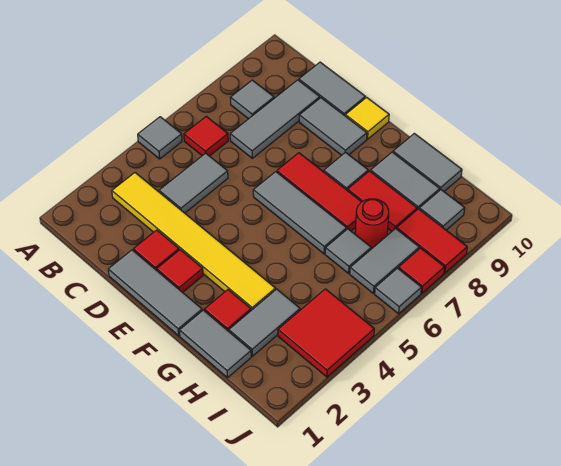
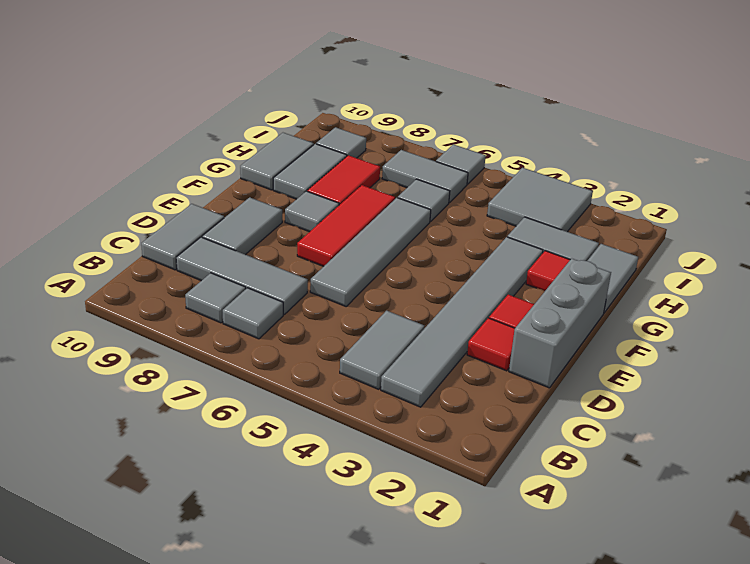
grey tile A5 level 1 -> grey tile B7 level 1
yellow tile B3:G3 level 1 -> grey tile B3:G3 level 1
red tile B6 level 1 -> none
grey tile C4:C5 level 1 -> grey tile B4:C4 level 1
grey tile D1:F1 level 1 -> grey brick D1:F1 level 1
grey tile E6:G6 level 1 -> grey tile D6:G6 level 1
yellow tile E10 level 1 -> none
red round brick H7 level 1 -> none
red tile I3:J4 level 1 -> grey tile I3:J4 level 1
red tile I8:J8 level 1 -> none
red tile J7 level 1 -> none

